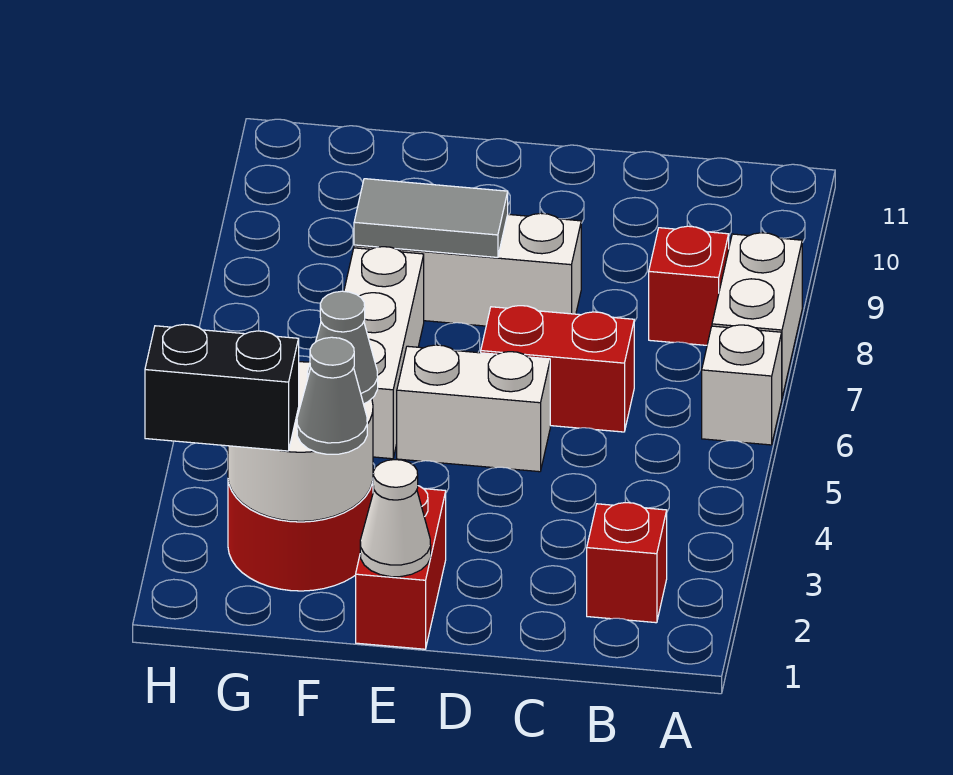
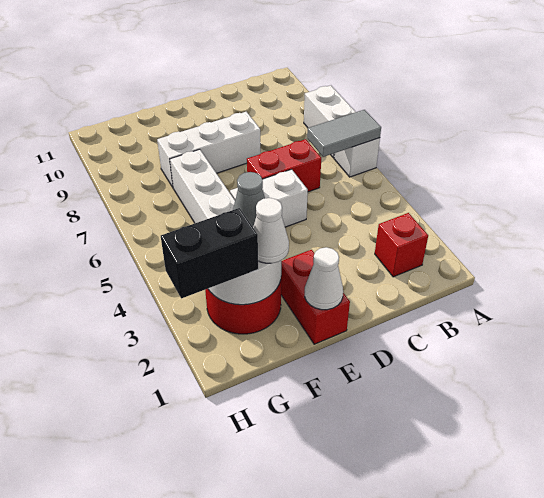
red brick B8 level 1 -> none
grey tile E8:F8 level 2 -> grey tile A6:B6 level 2
grey cone F2 level 3 -> white cone F2 level 3

